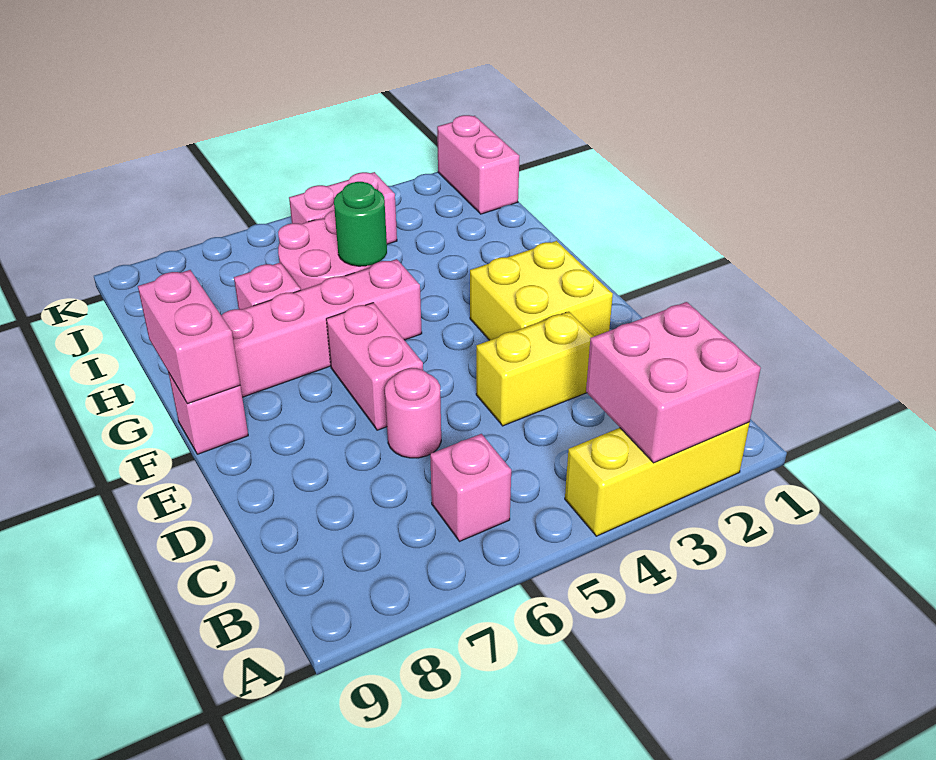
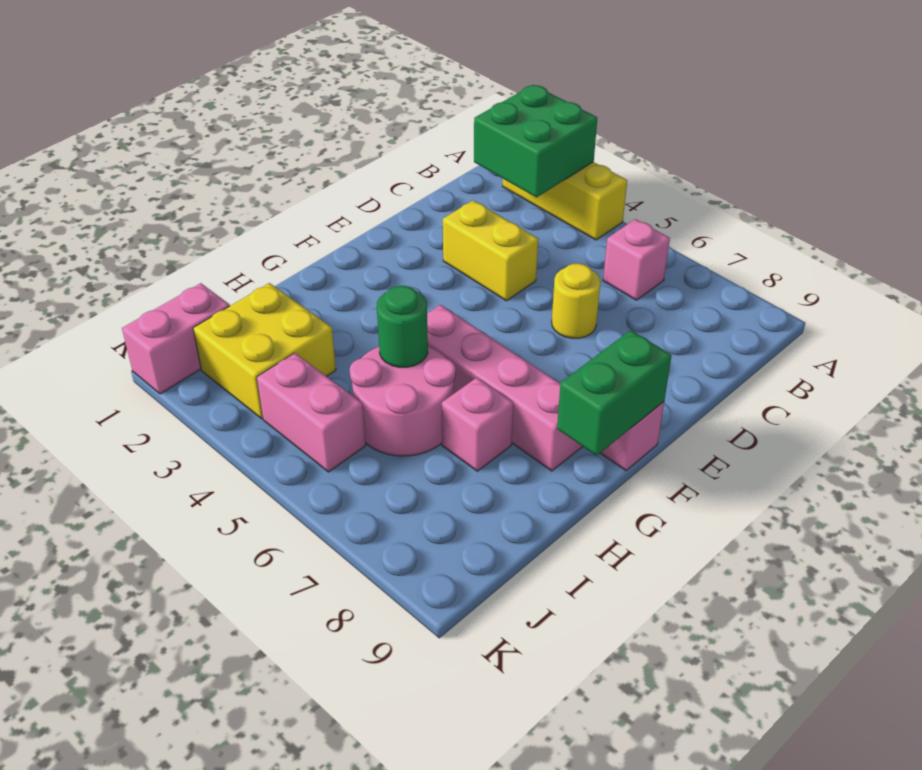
pink brick A2:B3 level 2 -> green brick A2:B3 level 2
pink round brick D6 level 1 -> yellow round brick D6 level 1
yellow brick E2:F3 level 1 -> yellow brick I2:J3 level 1
pink brick E6:F6 level 1 -> none
pink brick F9:G9 level 2 -> green brick F9:G9 level 2

